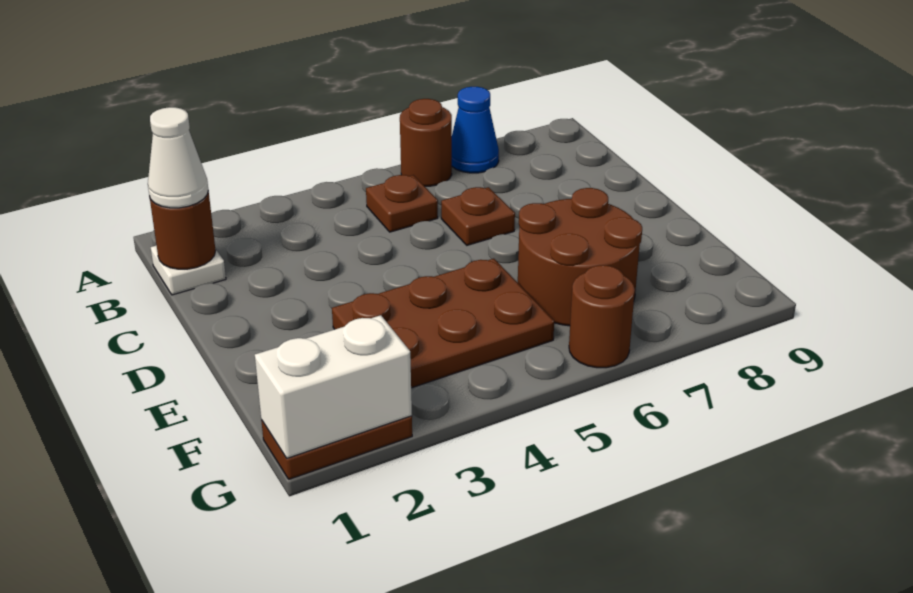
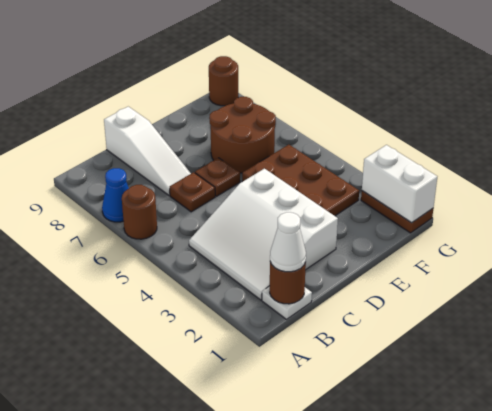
none -> white slope B2:D4 level 1 top D
brown plate B5 level 1 -> brown plate D6 level 1
none -> white slope C7:C9 level 1 top 9
brown round brick G6 level 1 -> brown round brick G9 level 1

